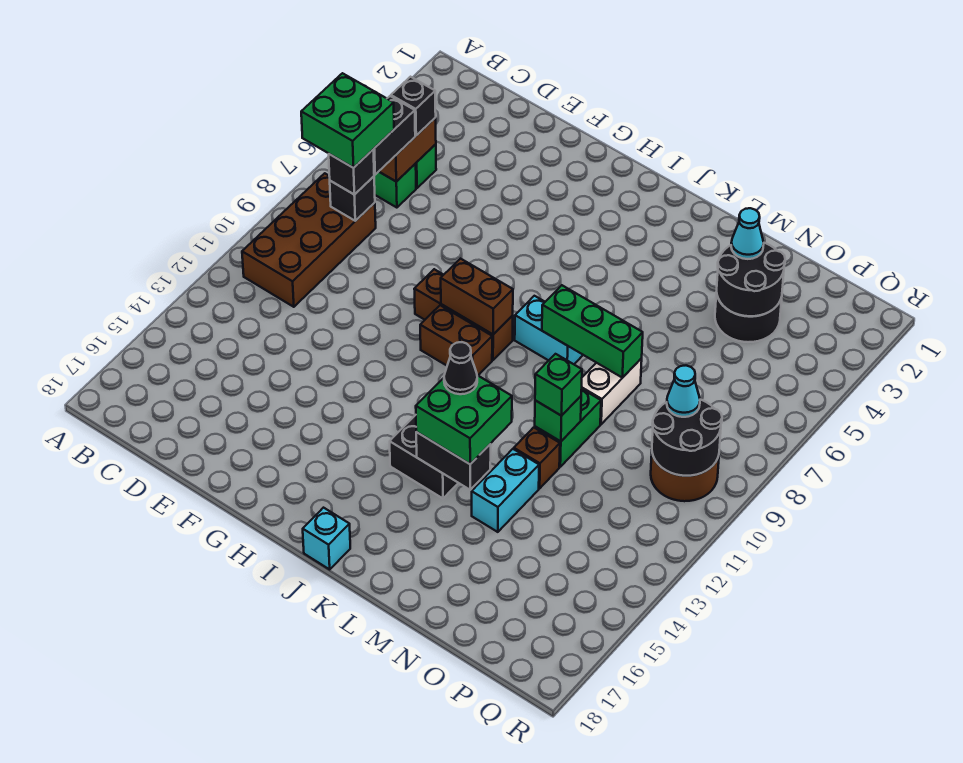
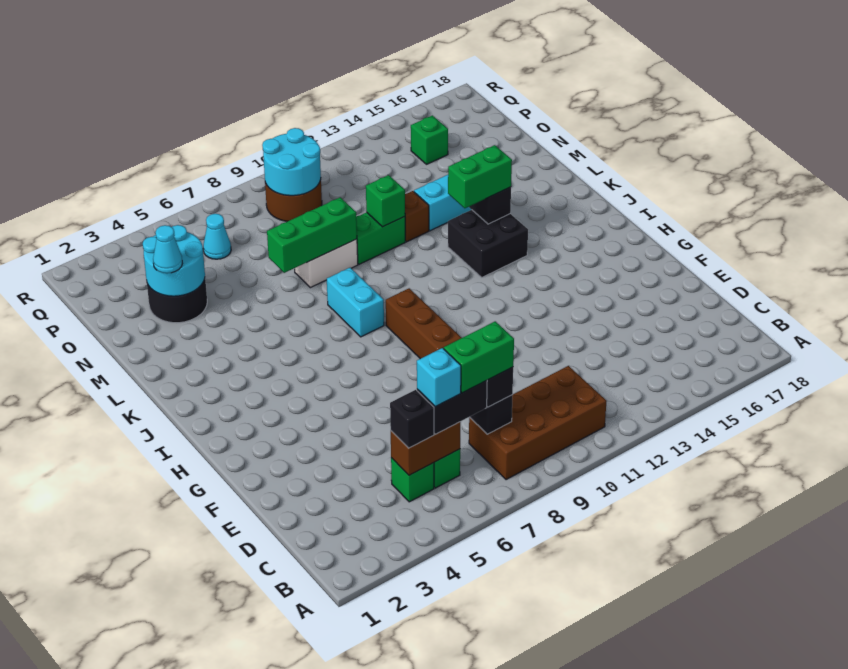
green brick B7:C8 level 4 -> green brick C7:C8 level 4
brown brick H9:I9 level 2 -> none
brown brick H10:I10 level 1 -> none
cyan brick J18 level 1 -> cyan brick C6 level 4
green brick K8:M8 level 2 -> green brick M7:M9 level 2
green brick K13:L14 level 3 -> green brick K13:K14 level 3
black cone K13 level 4 -> none
green brick M11 level 3 -> green brick P15 level 1
black round brick N3:O4 level 2 -> cyan round brick N3:O4 level 2
black round brick P9:Q10 level 2 -> cyan round brick P9:Q10 level 2
cyan cone P9 level 3 -> cyan cone P6 level 1

